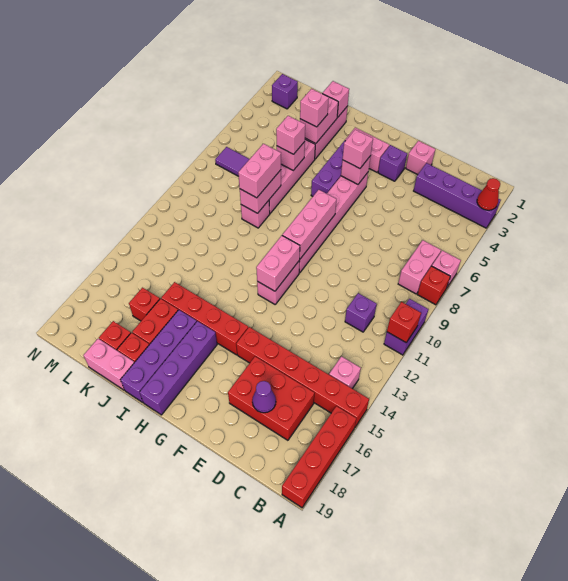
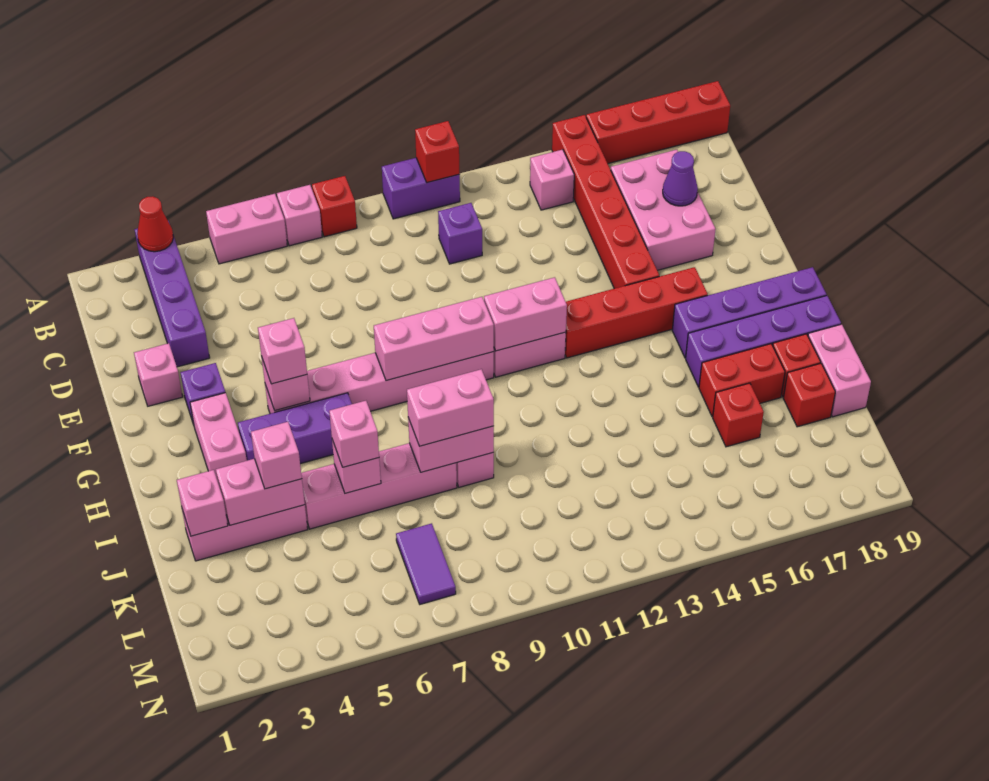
pink brick B7:B8 level 1 -> pink brick A5:A6 level 1
red brick C16:E17 level 1 -> pink brick C16:E17 level 1
red brick G15:J15 level 1 -> red brick G13:G16 level 1
purple brick M2 level 1 -> none

